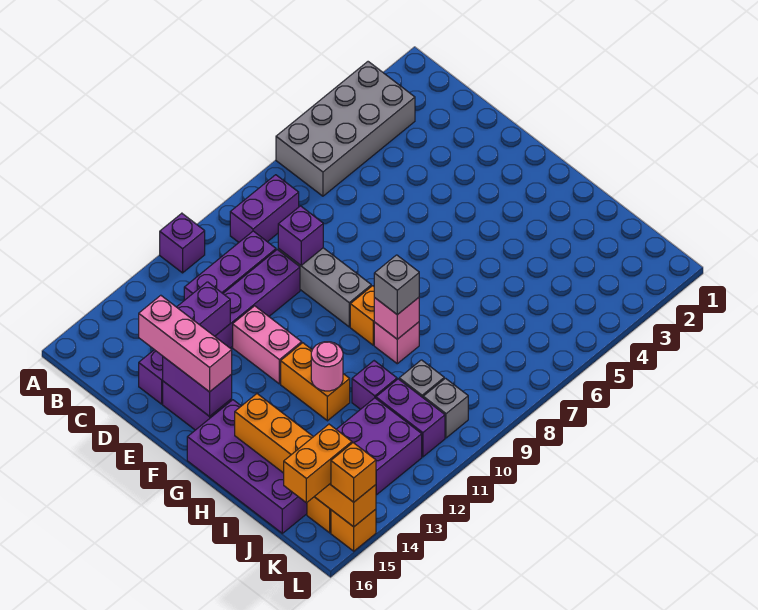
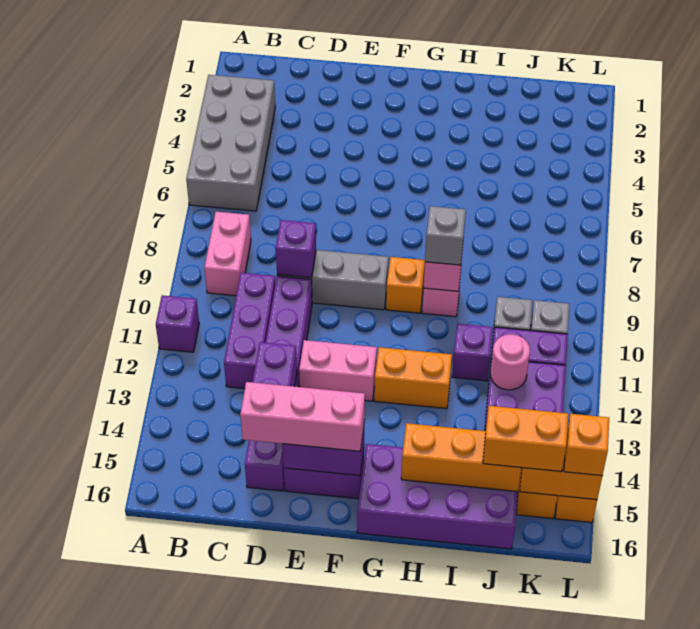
purple brick B8:B9 level 1 -> pink brick B8:B9 level 1
pink round brick H12 level 2 -> pink round brick J12 level 2
orange brick K15:K16 level 3 -> orange brick J15:K15 level 3

